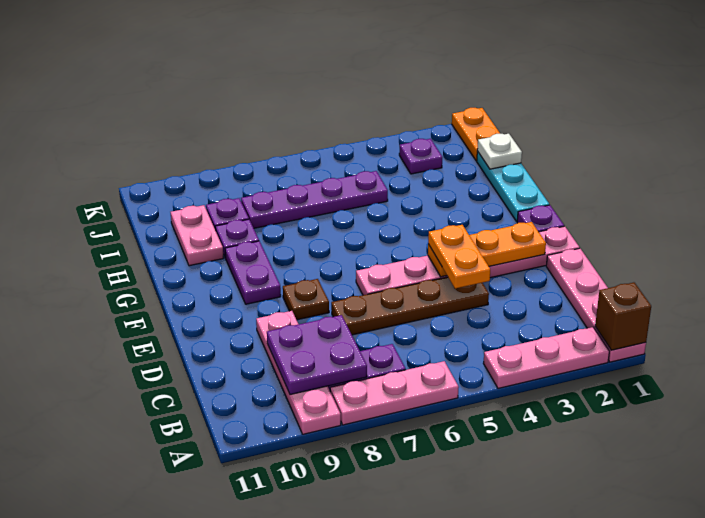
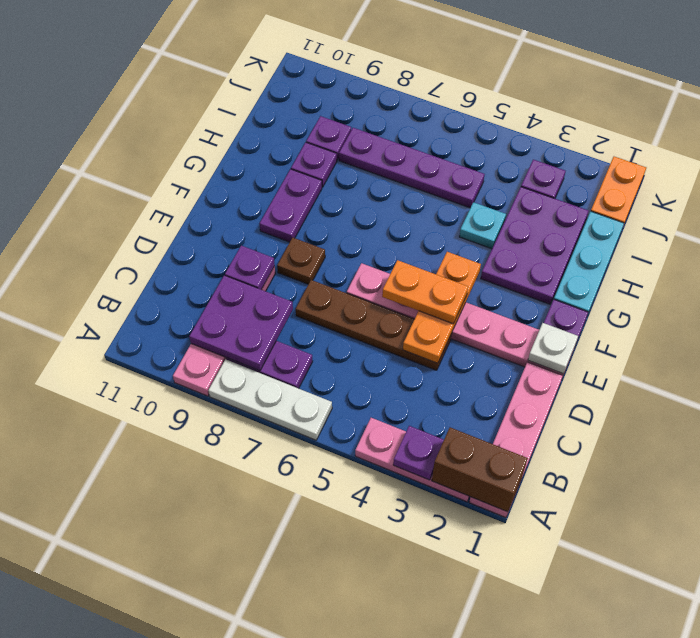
brown brick A1 level 2 -> brown brick A1:A2 level 2
none -> purple plate A3 level 2
pink plate A6:A8 level 1 -> white plate A6:A8 level 1
orange plate D4:E4 level 3 -> orange plate E4:E5 level 3
none -> purple plate D9 level 2
orange plate E2:E4 level 2 -> orange plate D4:F4 level 2
none -> purple plate G2:I3 level 1
none -> cyan plate H4 level 1
pink plate H10:I10 level 1 -> none
white plate I1 level 2 -> white plate E1 level 2

